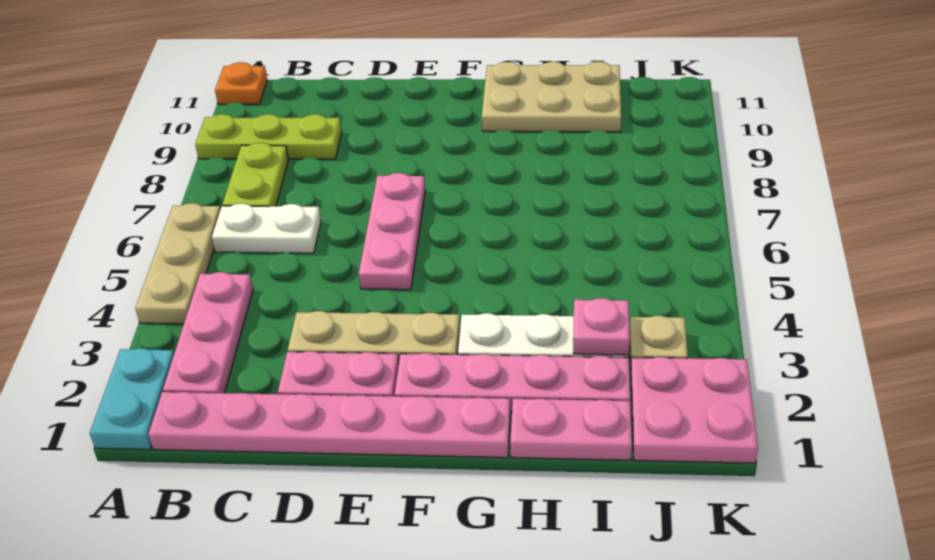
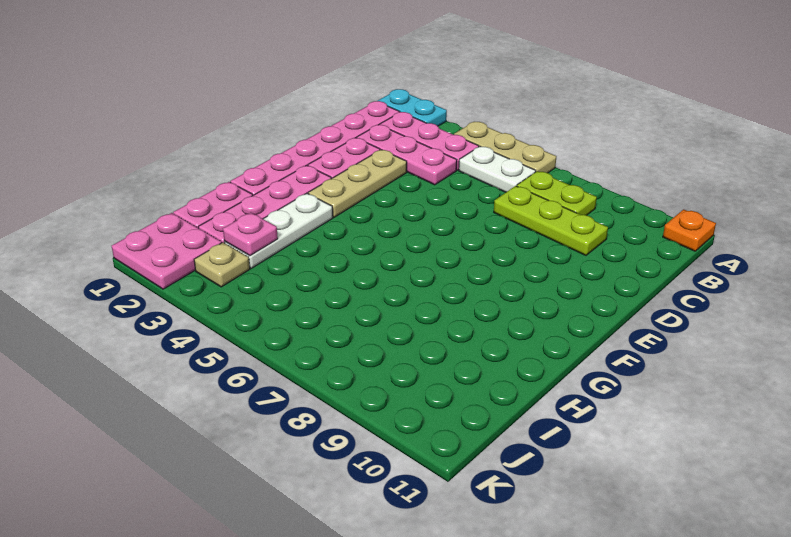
lime plate A9:C9 level 1 -> lime plate C7:C9 level 1
white plate B6:C6 level 1 -> white plate B5:B6 level 1
pink plate E5:E7 level 1 -> pink plate C2:C4 level 1
tan plate G10:I11 level 1 -> none

